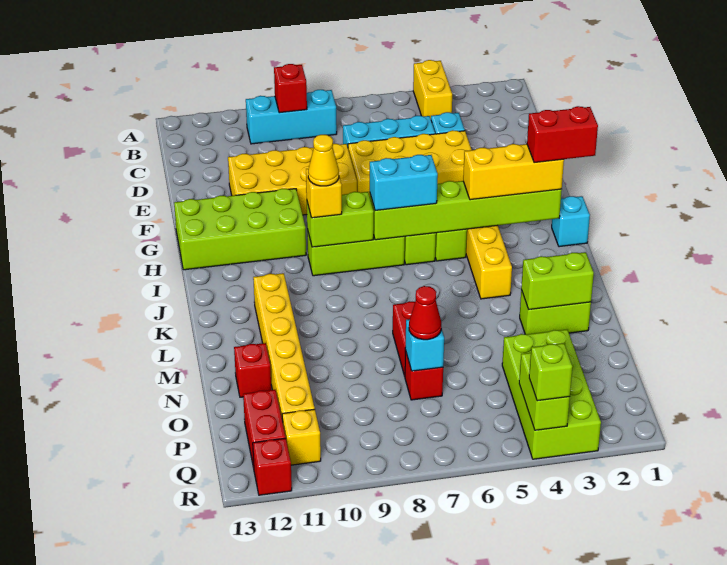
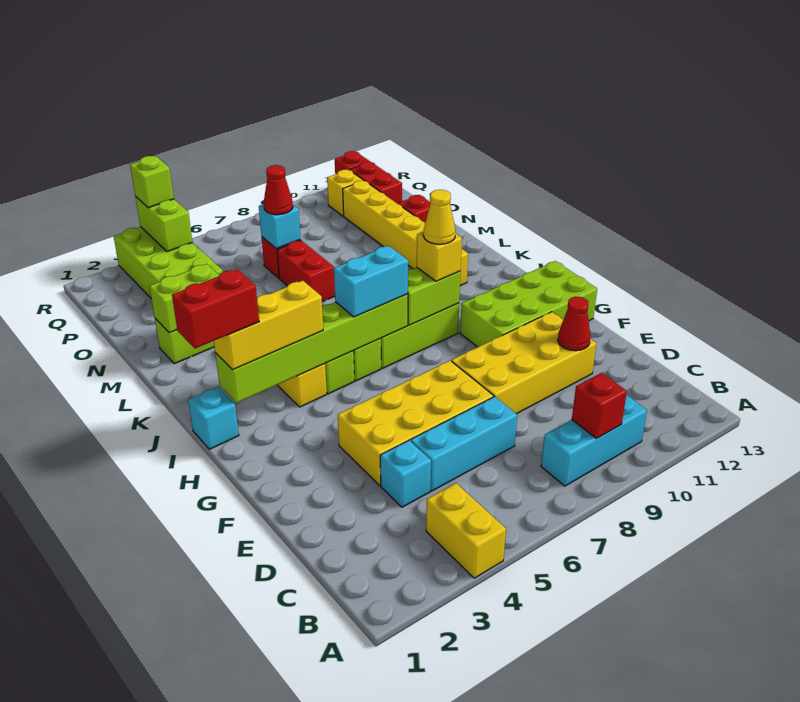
none -> red cone E11 level 2

